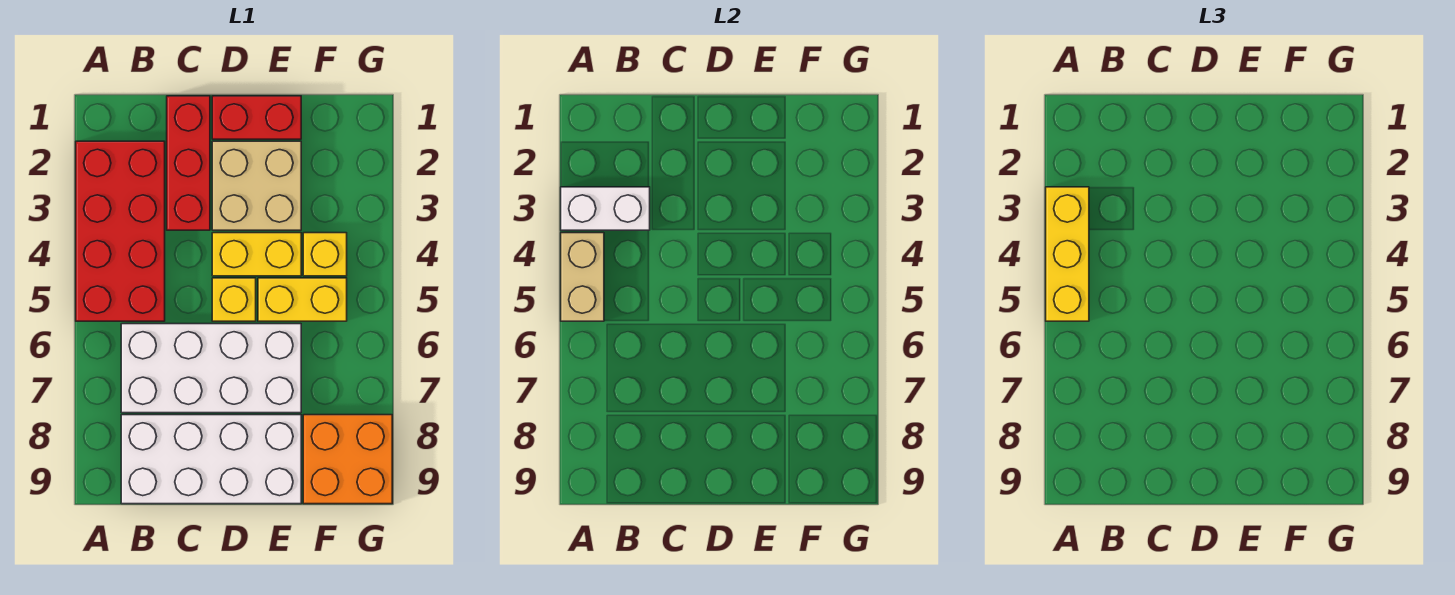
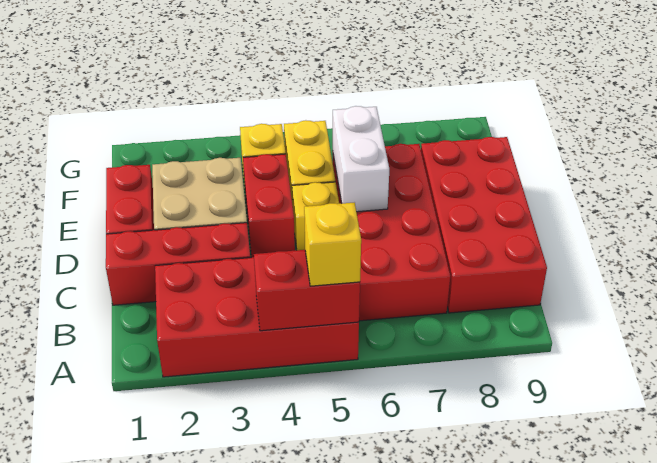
white brick A3:B3 level 2 -> white brick D6:E6 level 2
yellow brick A3:A5 level 3 -> yellow brick A5 level 3
tan brick A4:A5 level 2 -> red brick A4:A5 level 2
white brick B6:E7 level 1 -> red brick B6:E7 level 1
white brick B8:E9 level 1 -> red brick B8:E9 level 1
yellow brick D4:E4 level 1 -> red brick D4:E4 level 1
orange brick F8:G9 level 1 -> none

